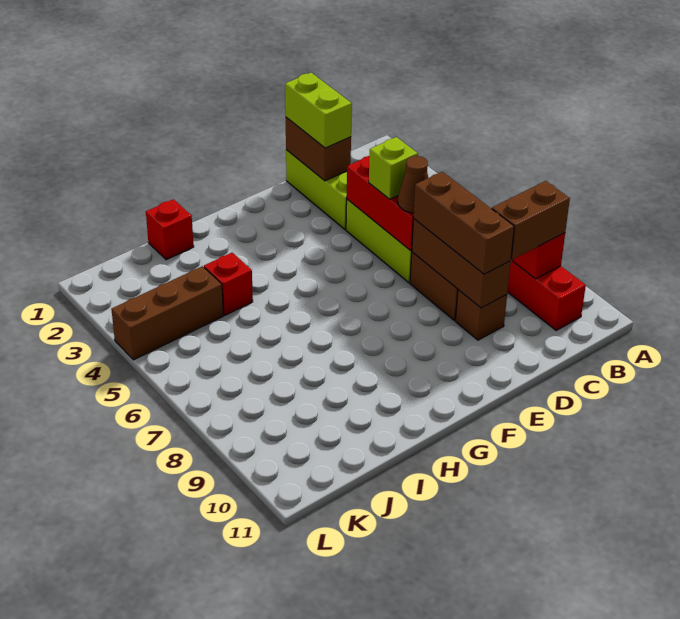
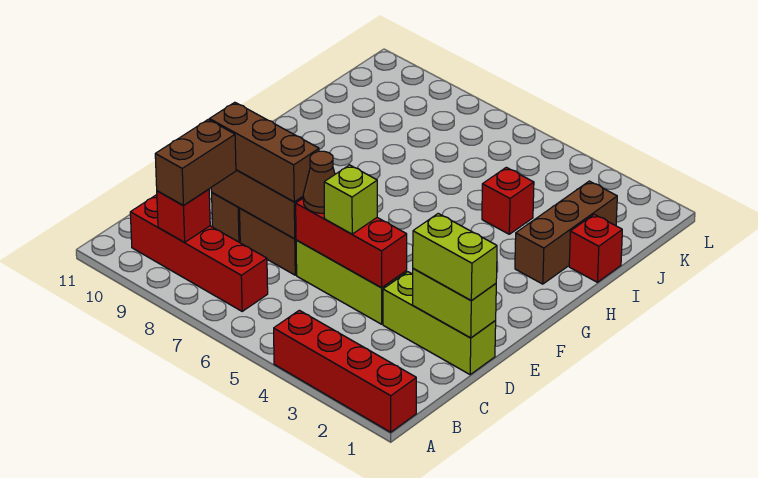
none -> red brick A1:A4 level 1
brown brick D1:D2 level 2 -> lime brick D1:D2 level 2
brown brick J4:L4 level 1 -> brown brick H2:J2 level 1

